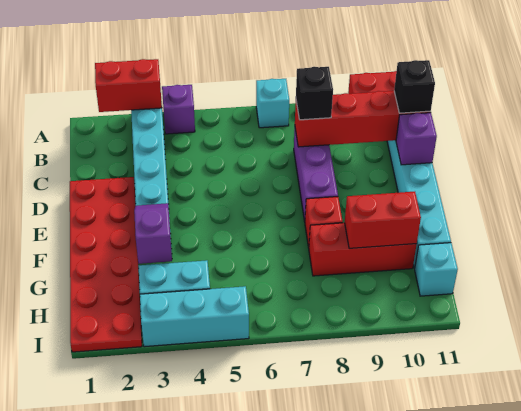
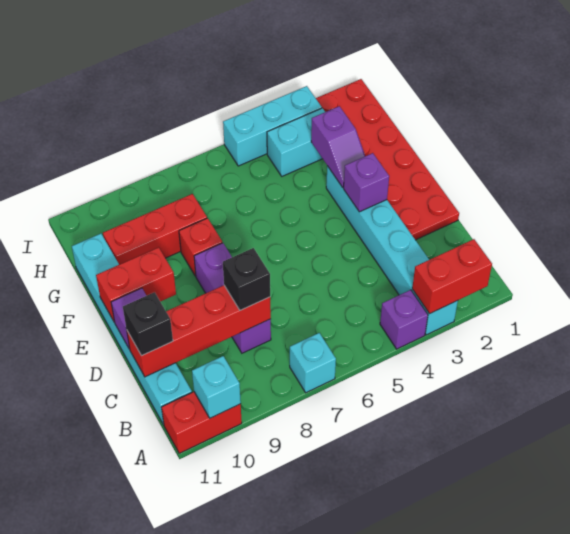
none -> purple brick E3 level 2
red brick G9:G10 level 2 -> red brick E10:E11 level 2
cyan brick H11 level 1 -> cyan brick A10 level 2

